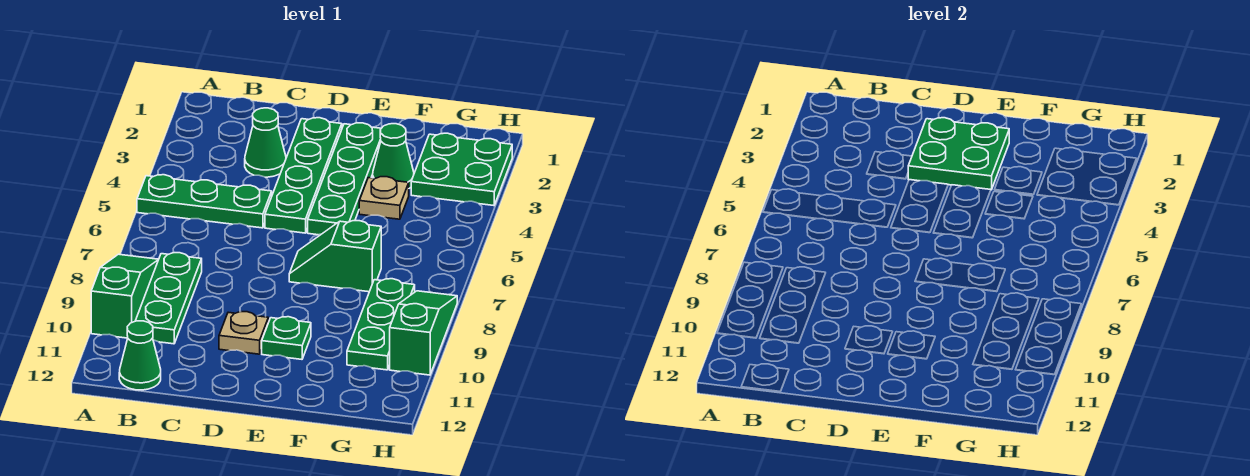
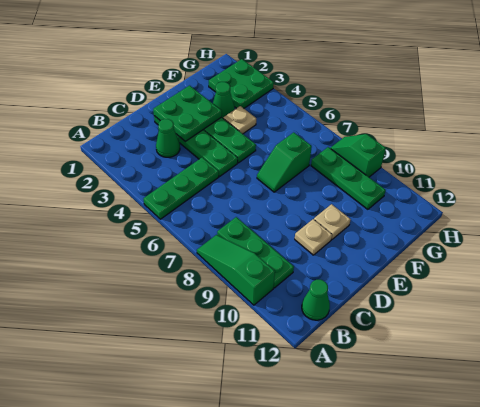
green plate E10 level 1 -> tan plate E10 level 1
green slope H8:H10 level 1 top 10 -> green slope H8:H9 level 1 top 9

